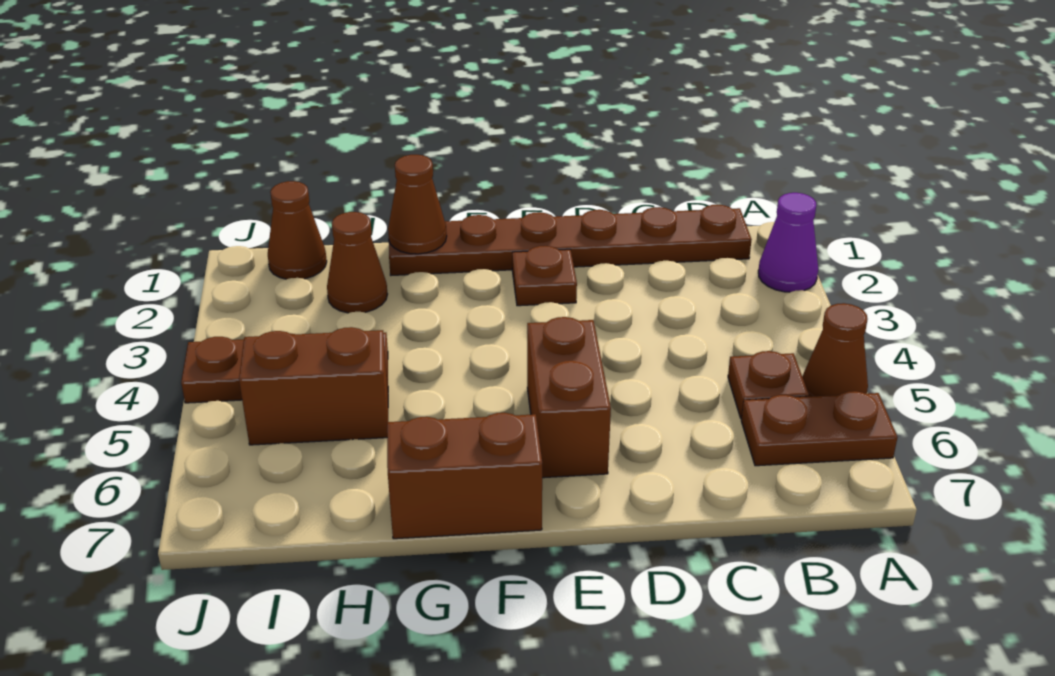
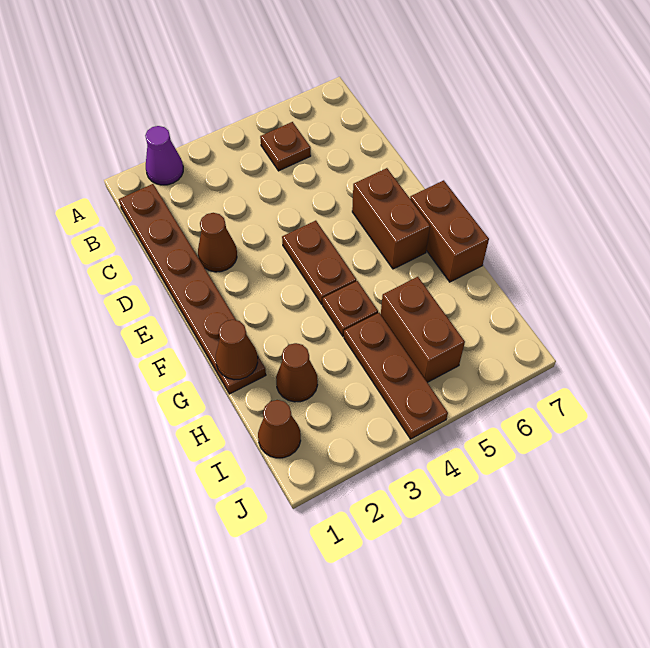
brown cone A5 level 1 -> brown cone D2 level 1
brown plate A6:B6 level 1 -> brown plate E4:F4 level 1
brown plate E2 level 1 -> brown plate G4 level 1
brown brick E5:E6 level 1 -> brown brick E6:F6 level 1

